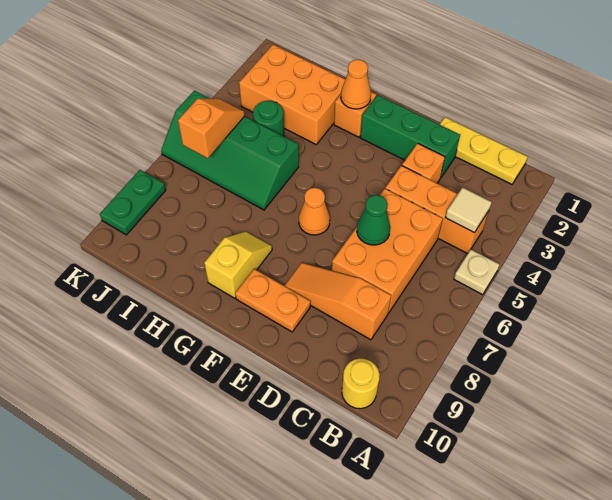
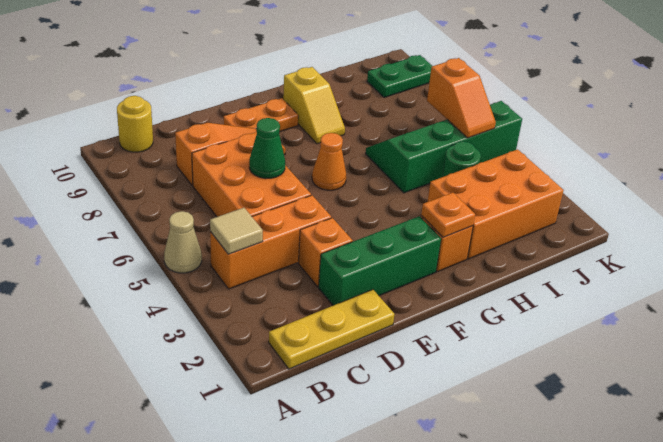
tan plate A5 level 1 -> tan cone A5 level 1
orange cone G2 level 2 -> orange plate G2 level 2
green plate K8:K9 level 1 -> green plate J9:K9 level 1

